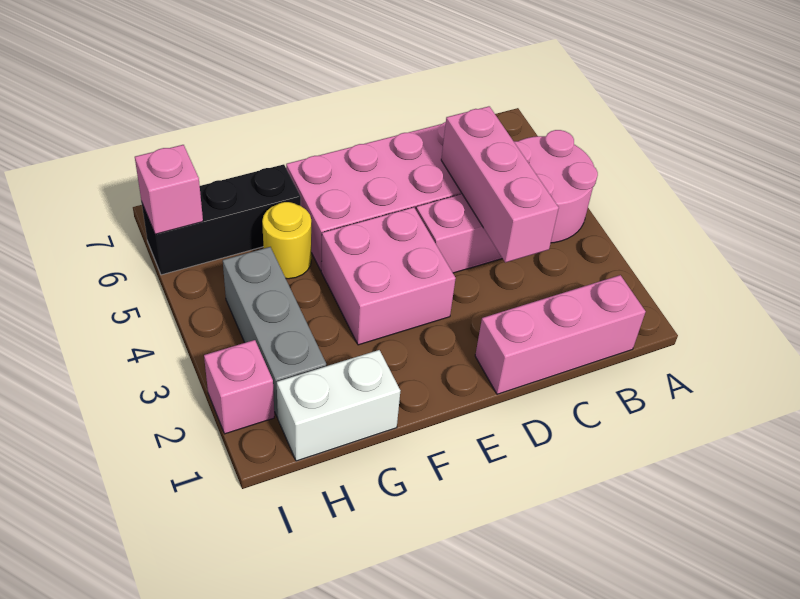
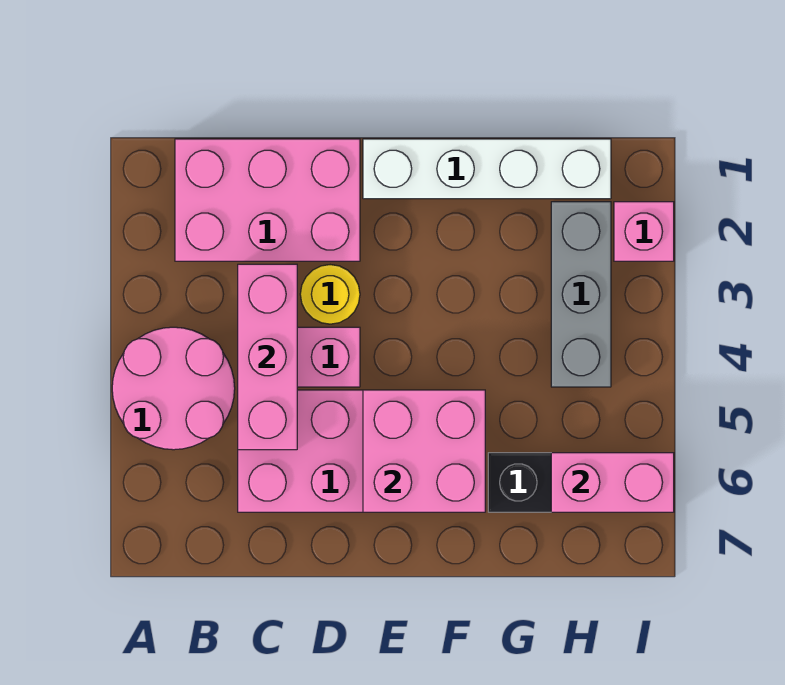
pink brick B1:D1 level 1 -> pink brick B1:D2 level 1
pink brick E3:F4 level 1 -> pink brick E5:F6 level 2
white brick G1:H1 level 1 -> white brick E1:H1 level 1
yellow round brick G5 level 1 -> yellow round brick D3 level 1
pink brick I6 level 2 -> pink brick H6:I6 level 2

